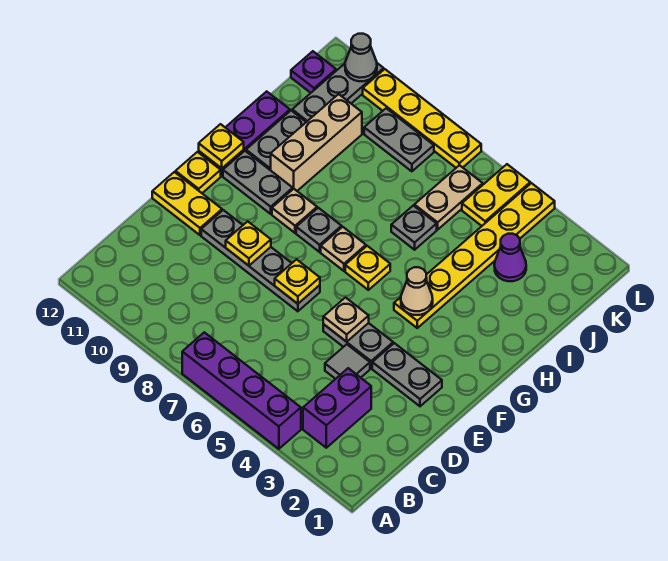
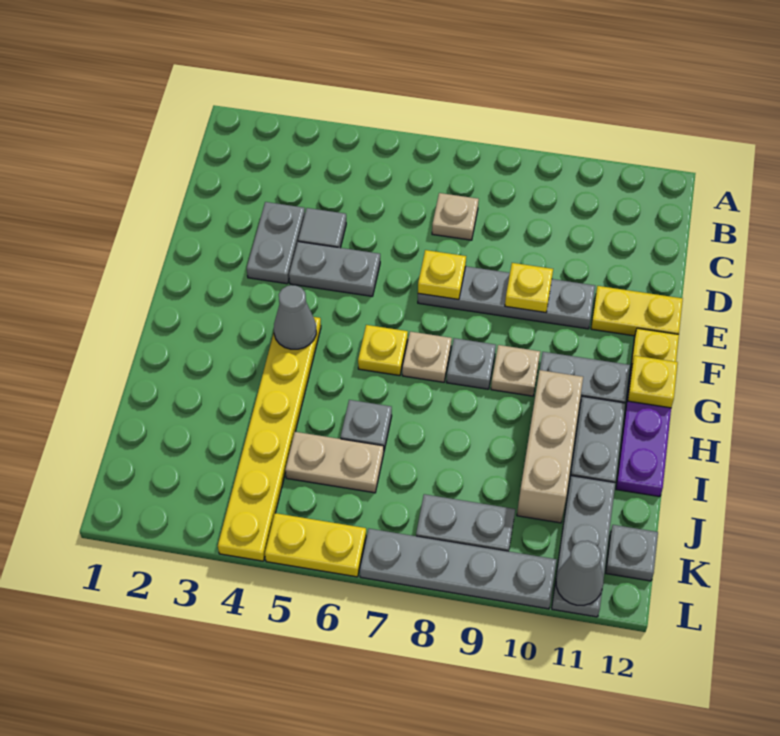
purple brick A4:A7 level 1 -> none
purple brick B3:C3 level 1 -> none
grey plate E2:E3 level 1 -> grey plate D3:E3 level 1
tan plate E5 level 2 -> tan plate C7 level 1
tan cone G4 level 2 -> grey cone G4 level 2
purple cone J3 level 1 -> none
tan plate J6:K6 level 1 -> tan plate J5:J6 level 1
yellow plate K5:L5 level 1 -> yellow plate L5:L6 level 1
purple plate K12 level 1 -> grey plate K12 level 1
yellow plate L7:L10 level 1 -> grey plate L7:L10 level 1

